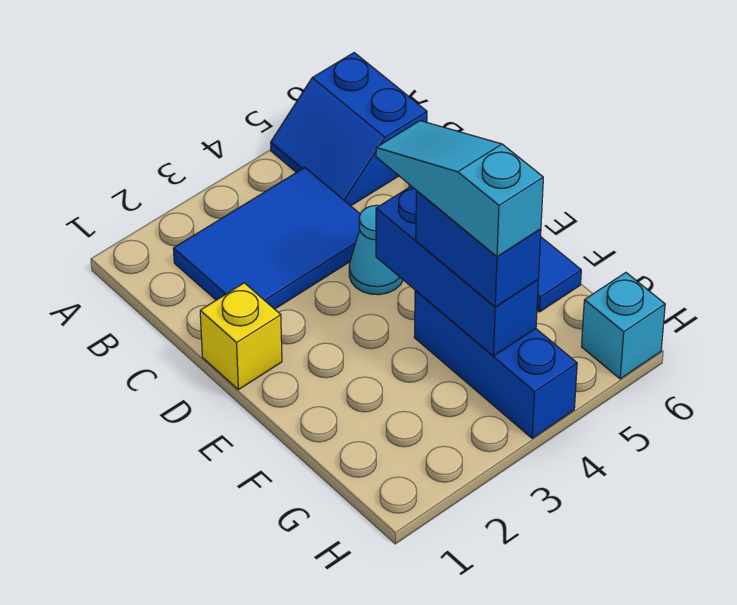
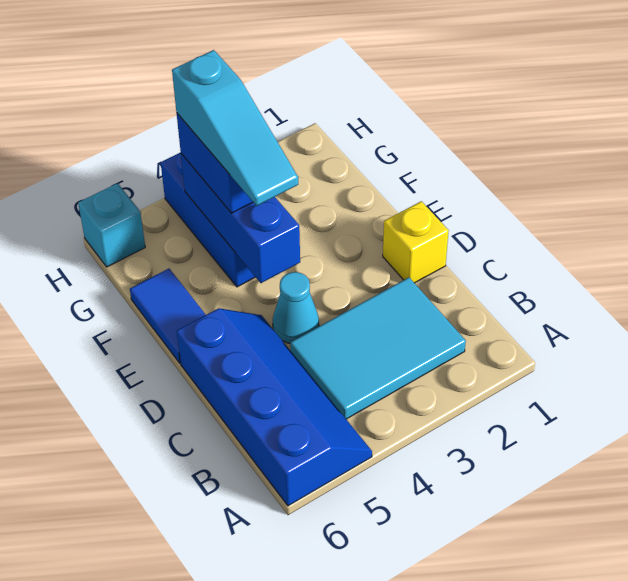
blue slope A5:B6 level 1 top 6 -> blue slope A5:D6 level 1 top 6
blue tile B2:C4 level 1 -> cyan tile B2:C4 level 1

